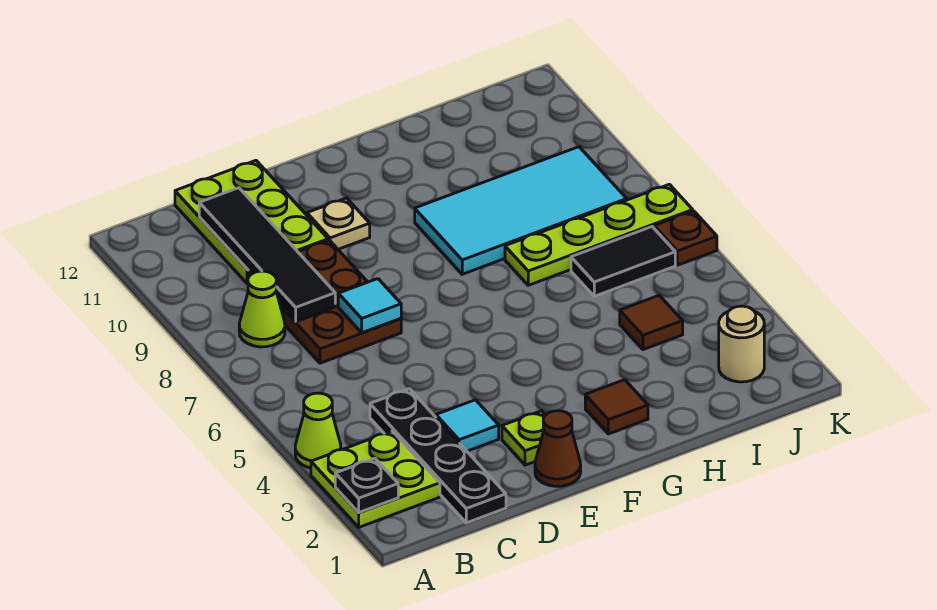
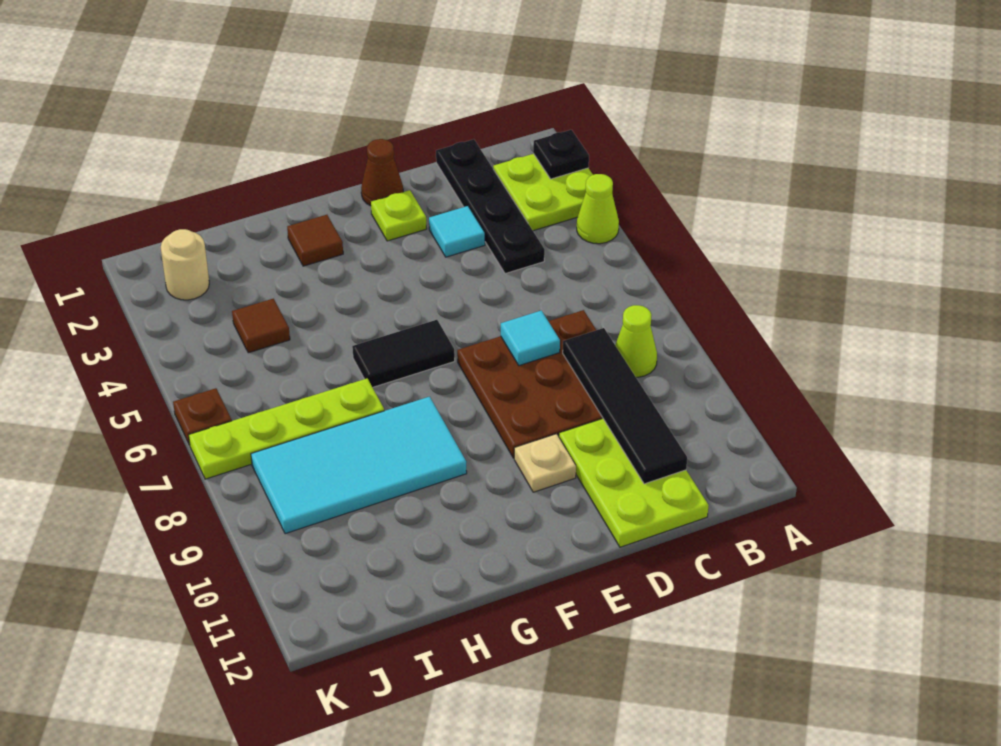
brown plate C7:D9 level 1 -> brown plate C7:E9 level 1
black tile I6:J6 level 1 -> black tile F6:G6 level 1

